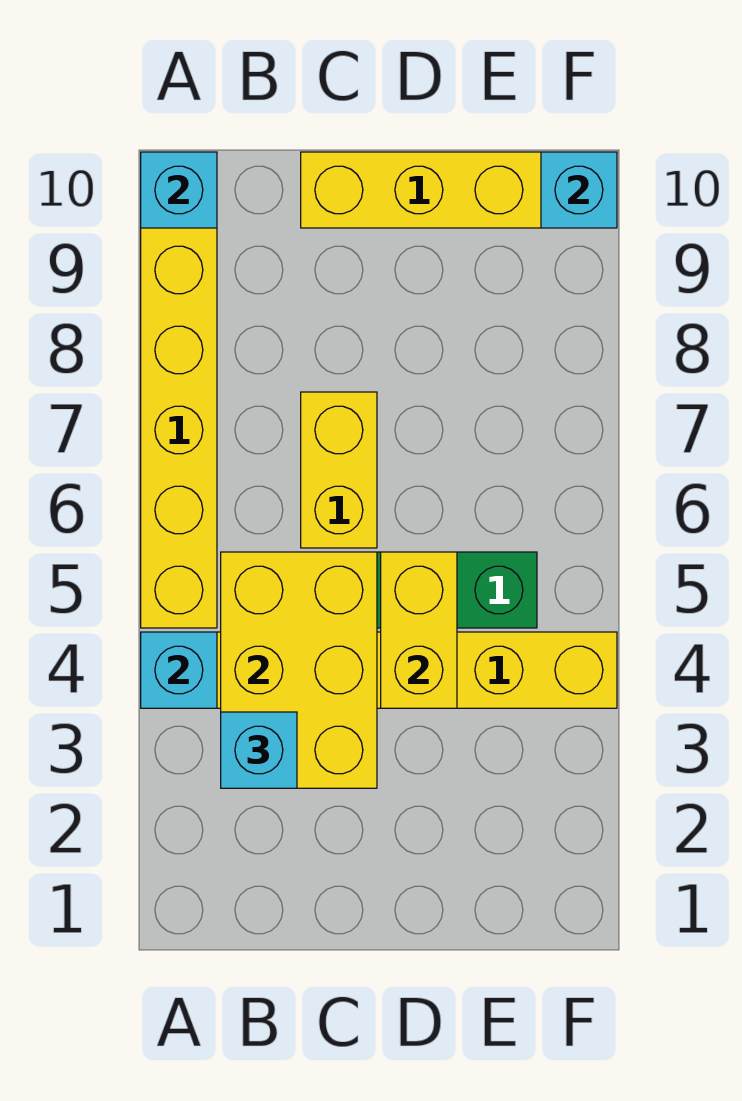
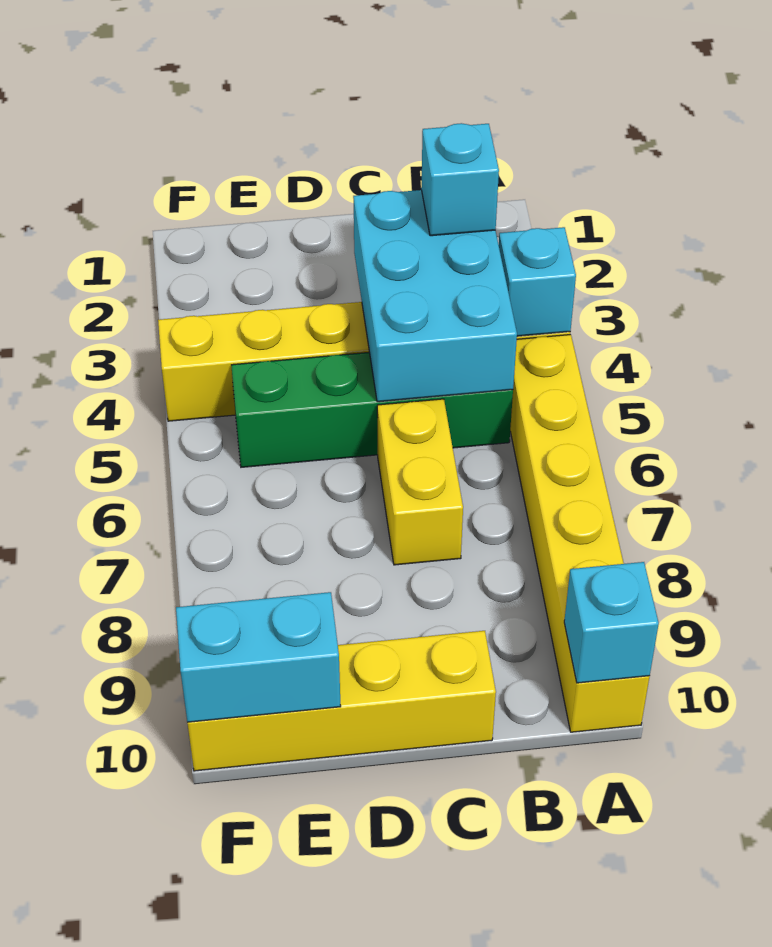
yellow brick B3:C5 level 2 -> cyan brick B3:C5 level 2
yellow brick D4:D5 level 2 -> none
cyan brick F10 level 2 -> cyan brick E10:F10 level 2

